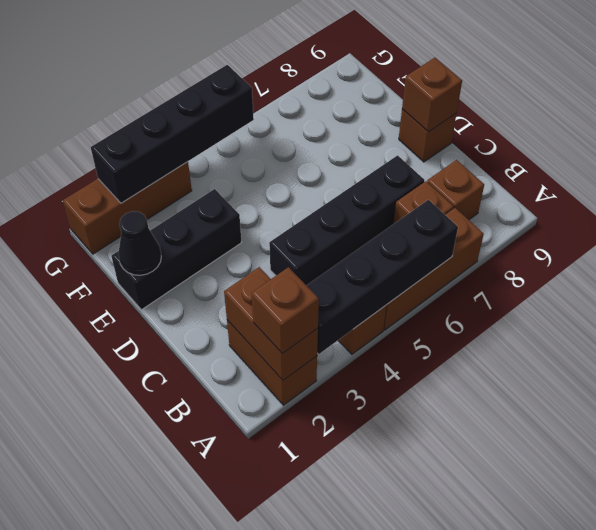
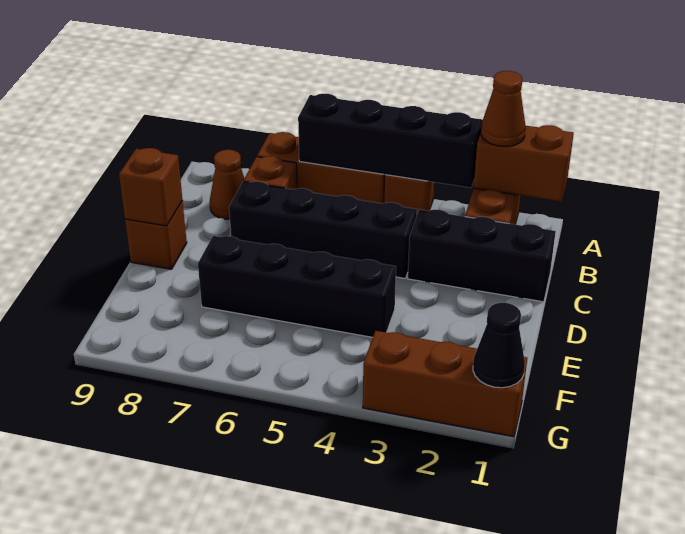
brown brick A2:B2 level 2 -> brown brick A1:A2 level 2
brown brick A2 level 3 -> brown cone A2 level 3
brown brick B8 level 1 -> brown cone B8 level 1
black brick E1:E3 level 1 -> black brick C1:C3 level 1
black cone E1 level 2 -> black cone G1 level 2
black brick G2:G5 level 2 -> black brick E4:E7 level 1

